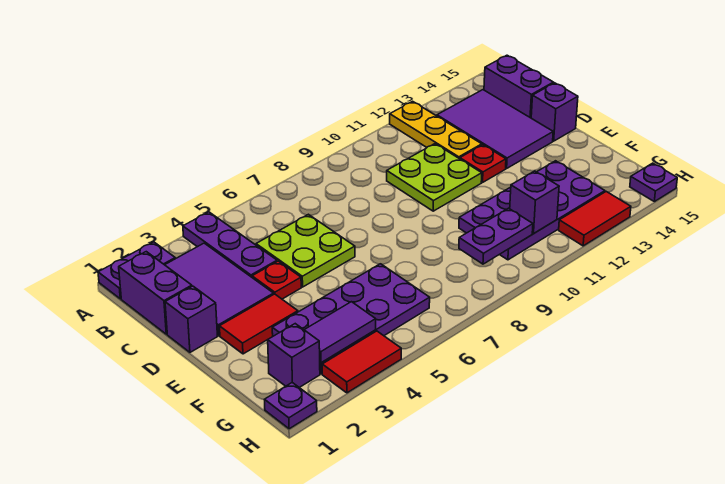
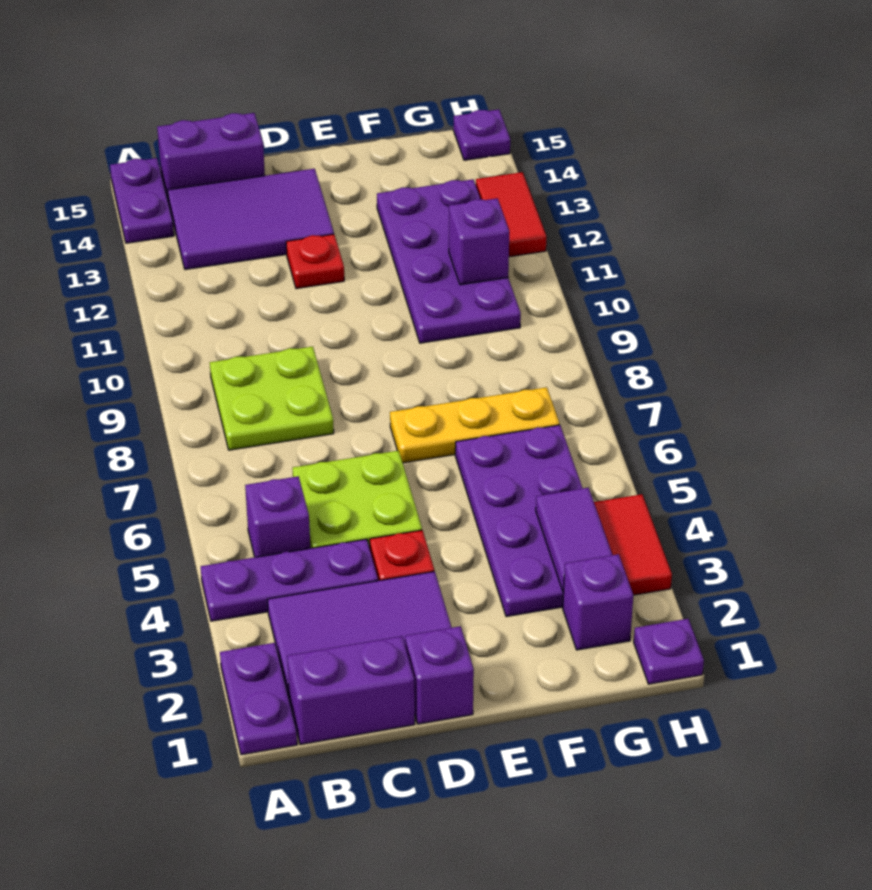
yellow plate A12:C12 level 1 -> yellow plate E7:G7 level 1
lime plate C10:D11 level 1 -> lime plate B8:C9 level 1
purple brick D15 level 1 -> purple brick B5 level 1
red tile E2:E3 level 1 -> none
purple plate G9:G10 level 2 -> purple plate A14:A15 level 1

